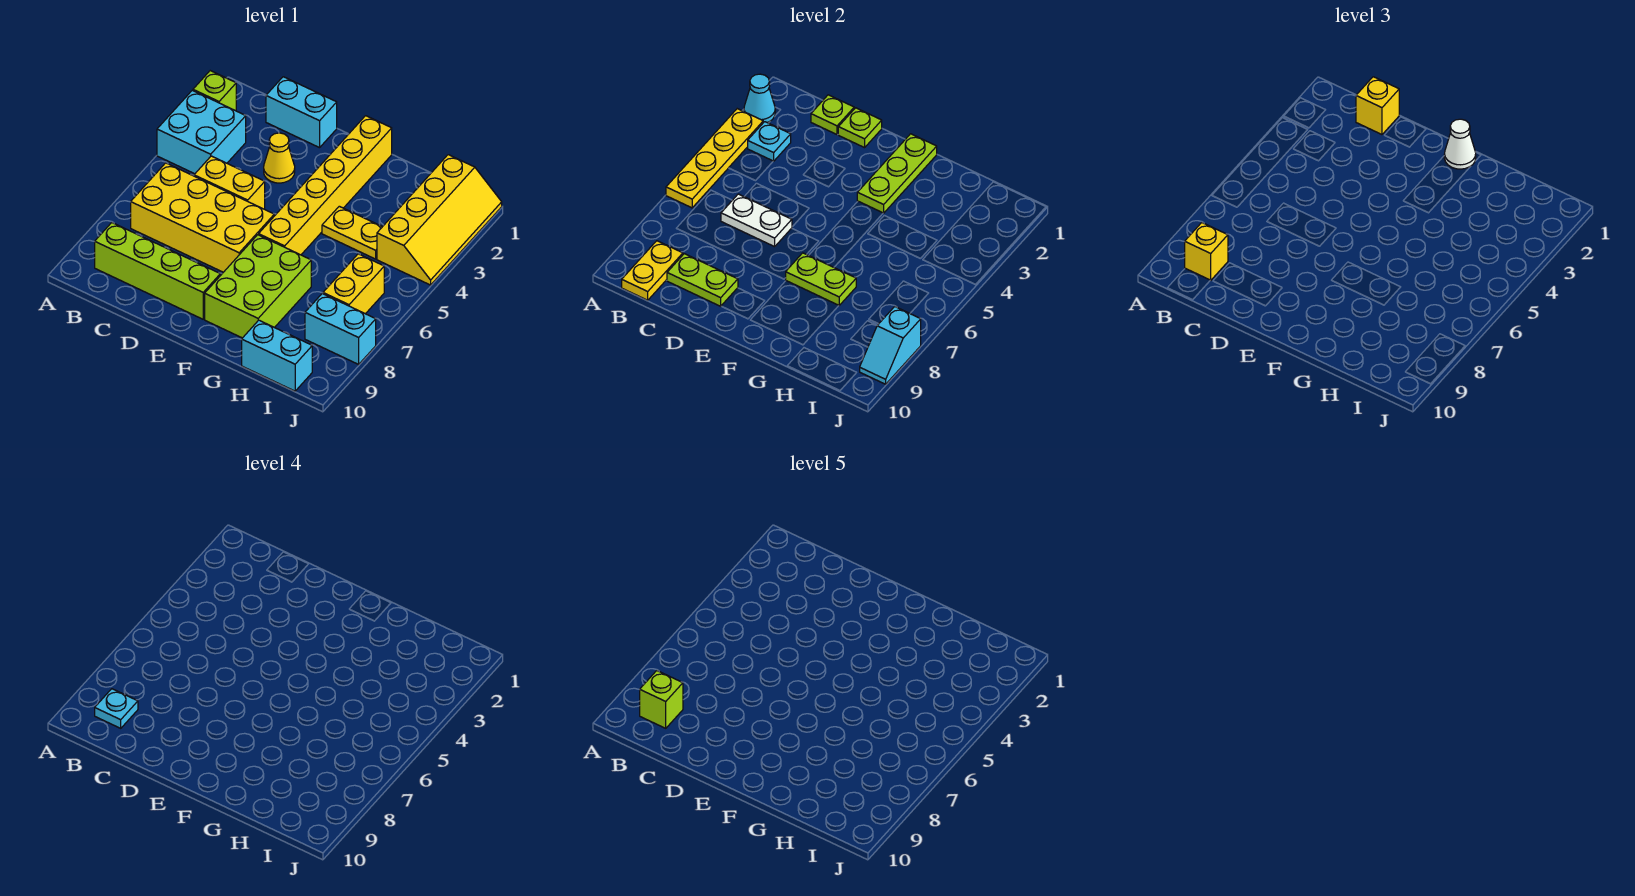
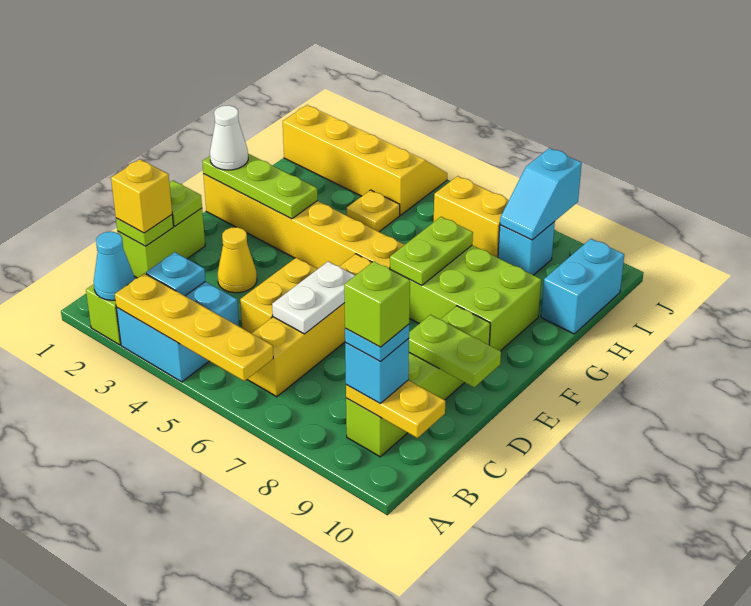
yellow brick B6:E7 level 1 -> yellow brick B6:E6 level 1
yellow brick B9 level 3 -> cyan brick B9 level 3
cyan brick C1:D1 level 1 -> lime brick C1:D1 level 1
lime plate C9:D9 level 2 -> lime plate D9:D10 level 2
yellow plate G4:H4 level 1 -> yellow plate H4 level 1
cyan brick I8:J8 level 1 -> cyan brick I8 level 1
cyan slope J8:J9 level 2 top 8 -> cyan slope I8:J8 level 2 top J

